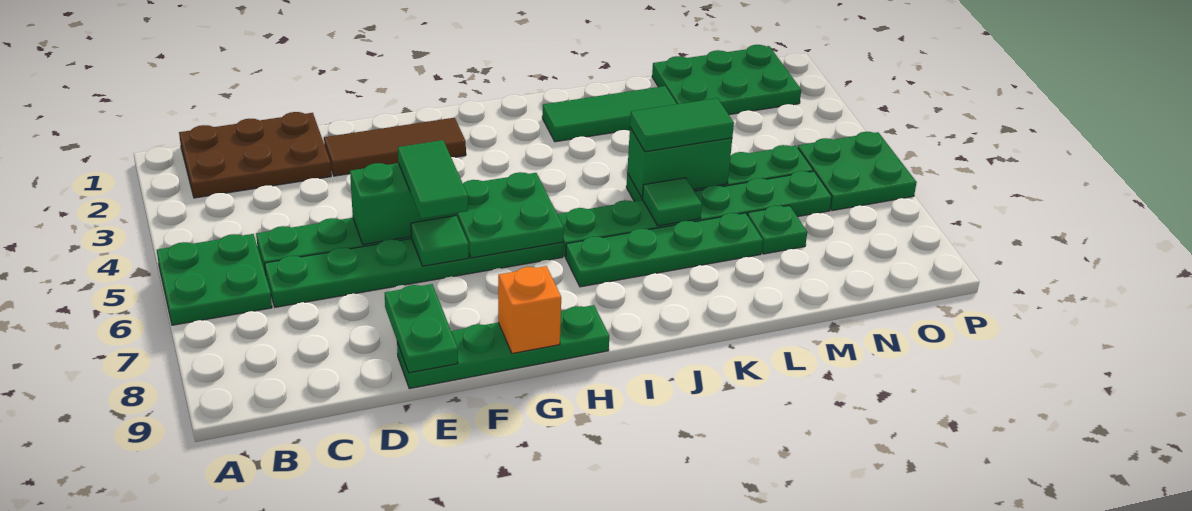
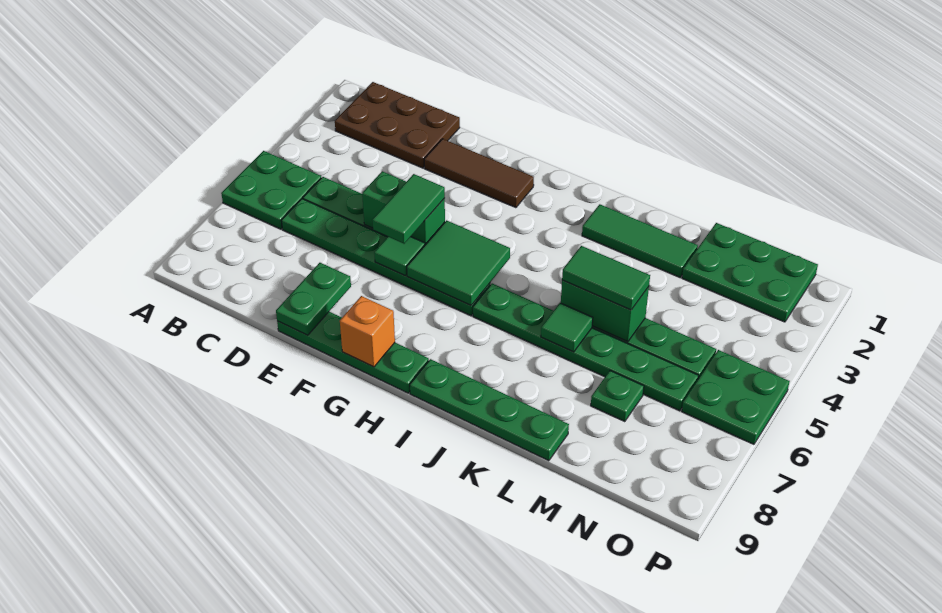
green plate G5:H6 level 2 -> green tile G5:H6 level 2
green plate I7:L7 level 1 -> green plate I9:L9 level 1

